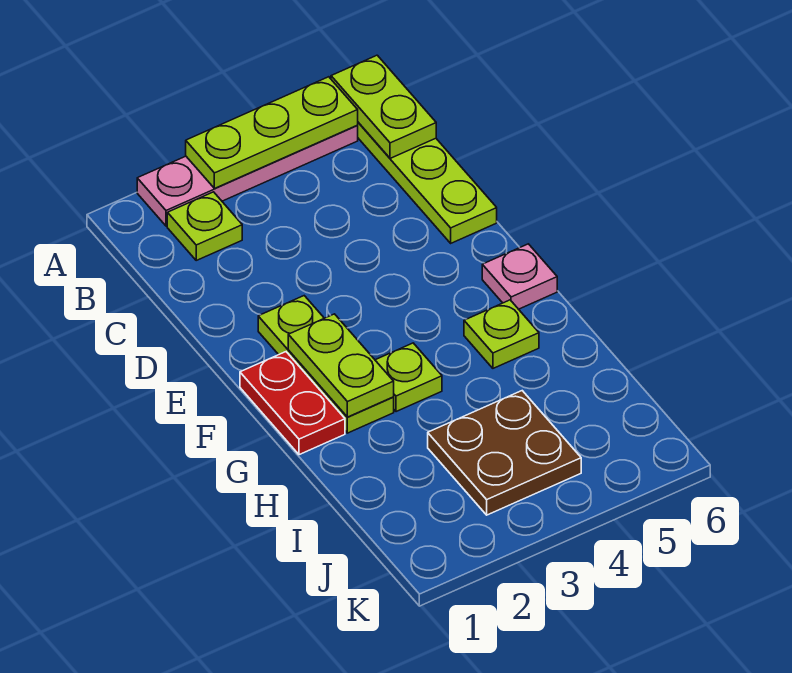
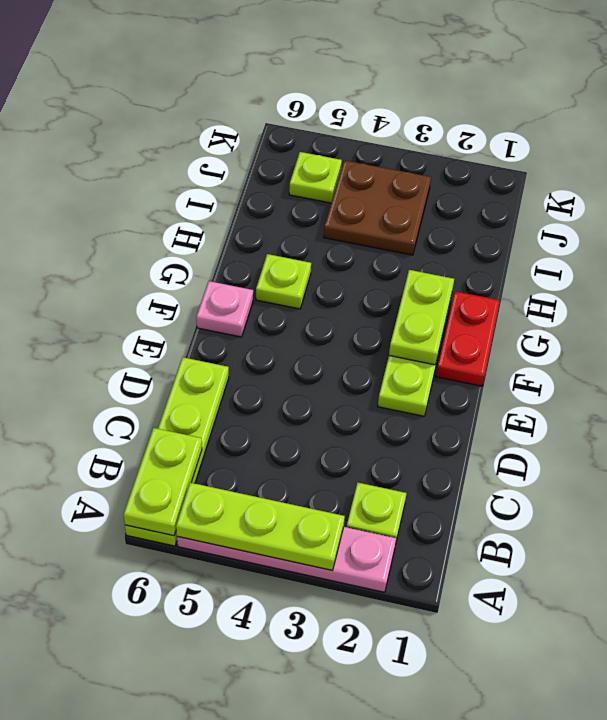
lime plate G3 level 1 -> lime plate J5 level 1

